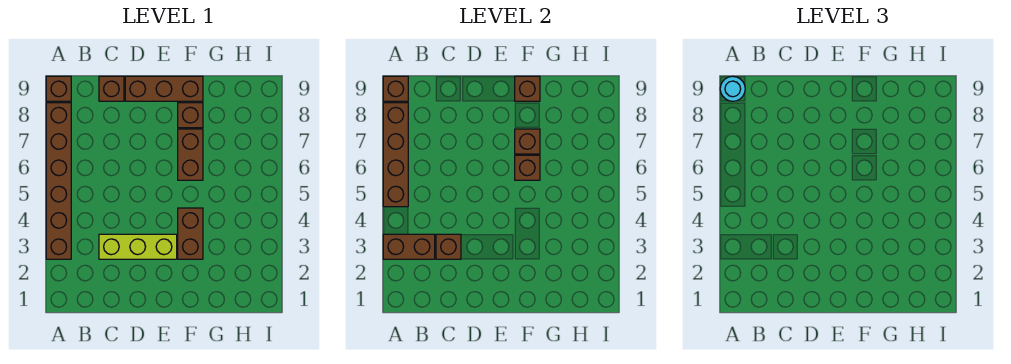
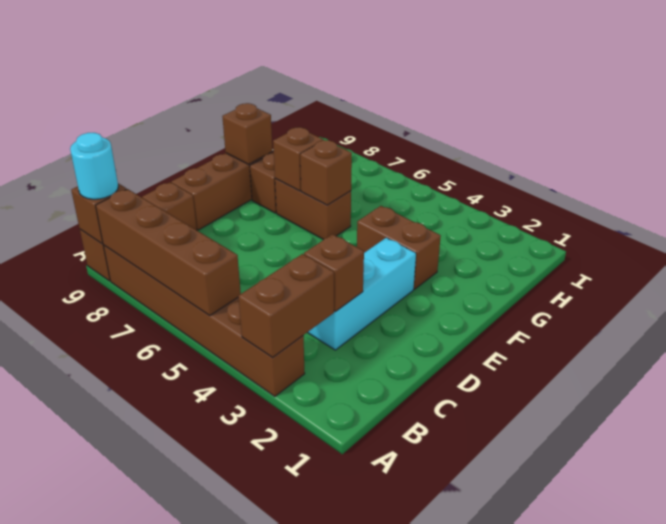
lime brick C3:E3 level 1 -> cyan brick C3:E3 level 1

